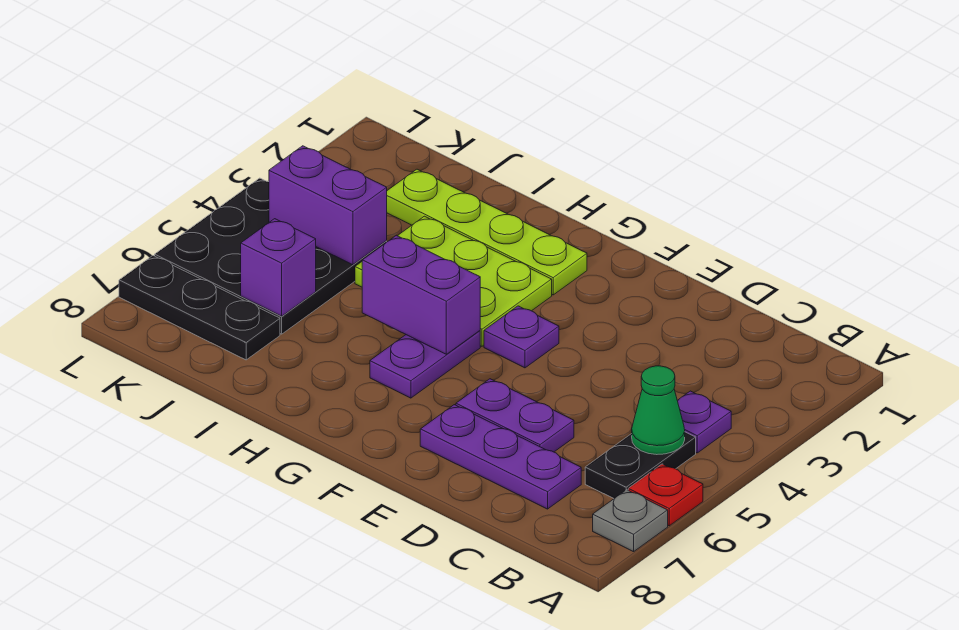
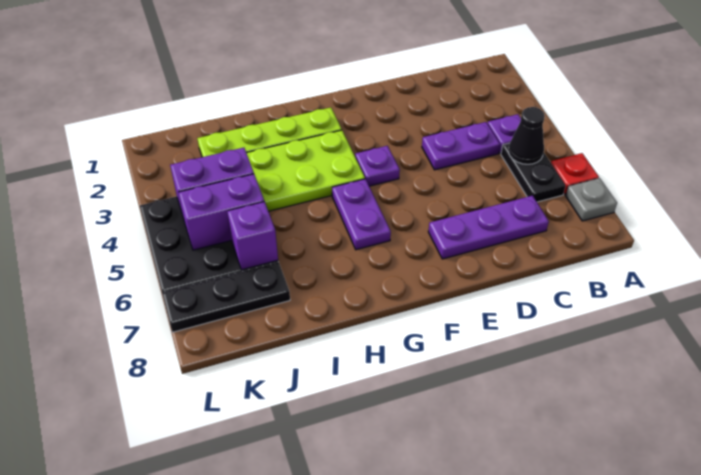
green cone B5 level 2 -> black cone B5 level 2
purple plate D6:E6 level 1 -> purple plate C4:D4 level 1
purple brick G5:H5 level 2 -> purple brick J5:K5 level 2

